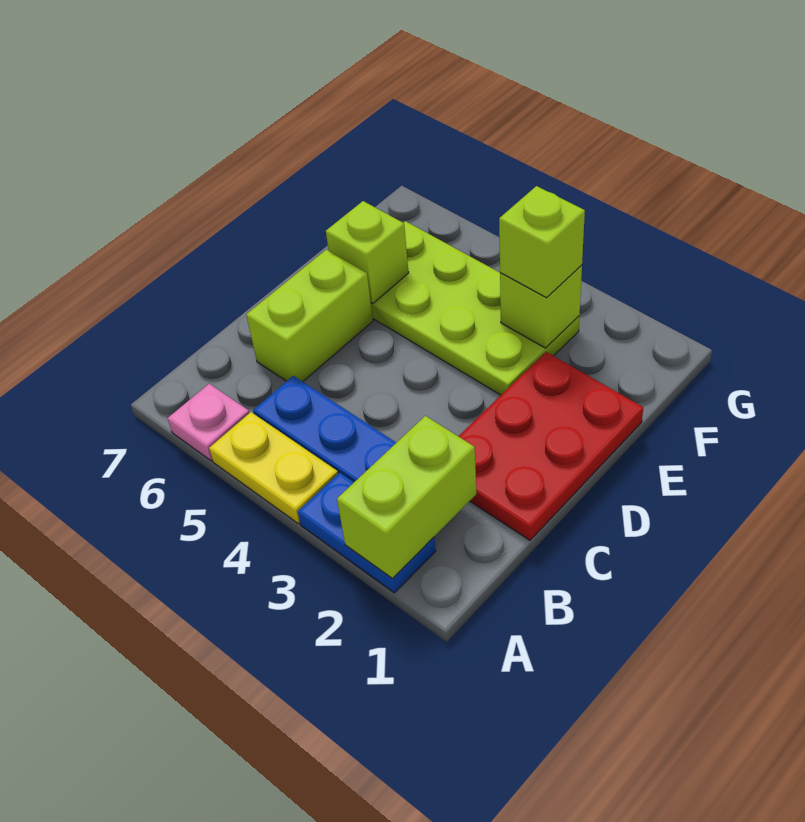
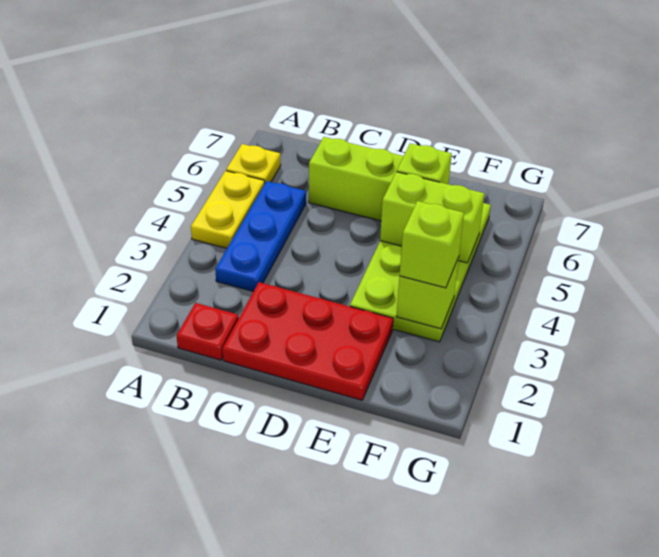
blue plate A2:A3 level 1 -> none
lime brick A2:B2 level 2 -> lime brick E5:F5 level 2
pink plate A6 level 1 -> yellow plate A6 level 1
none -> red plate B1 level 1

